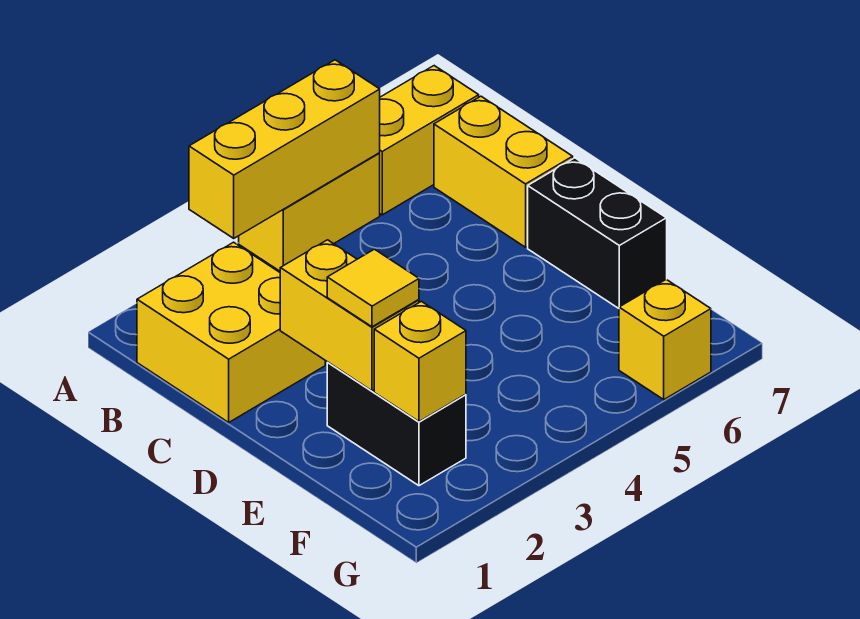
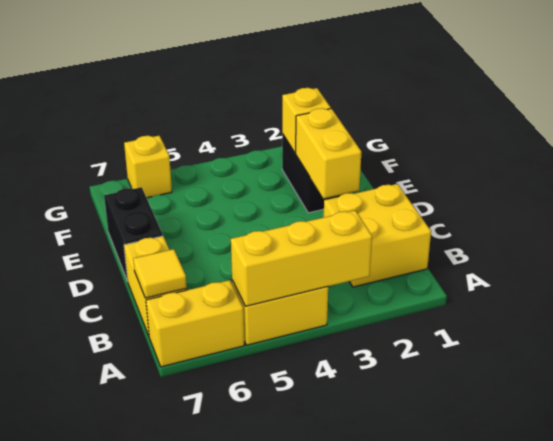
yellow tile E2 level 3 -> yellow tile B7 level 2

